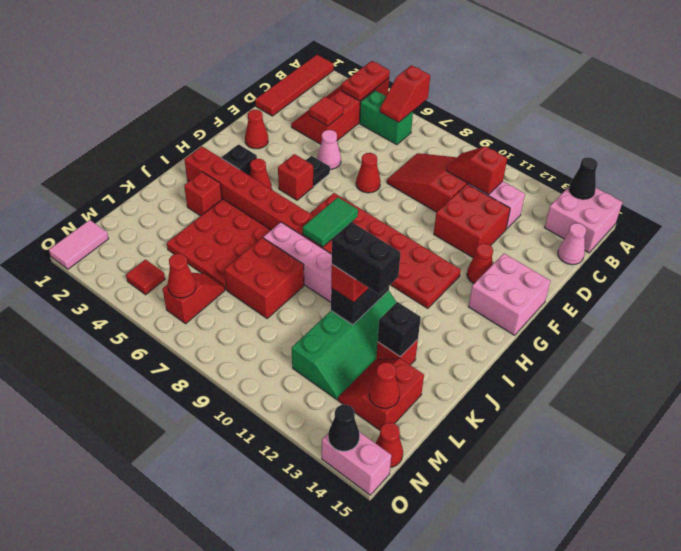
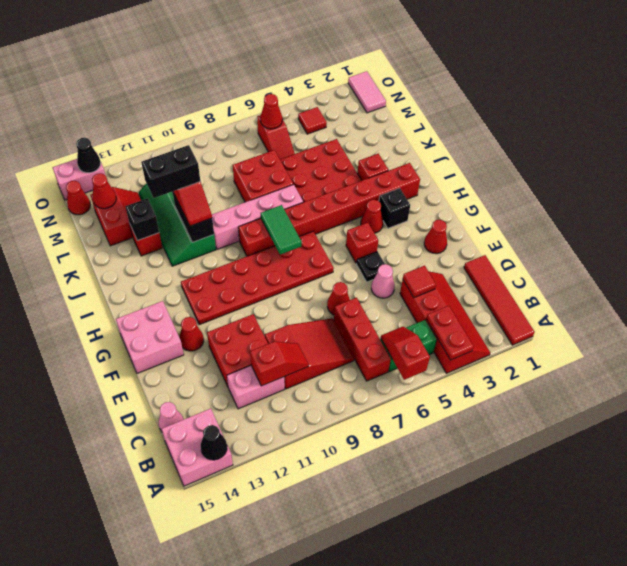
none -> red brick B7:D7 level 1

